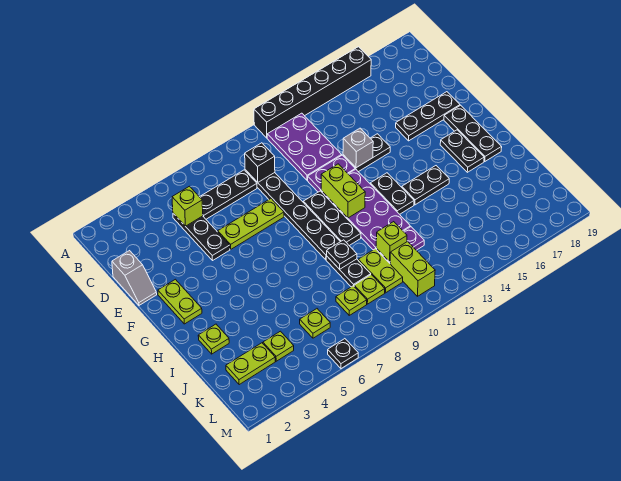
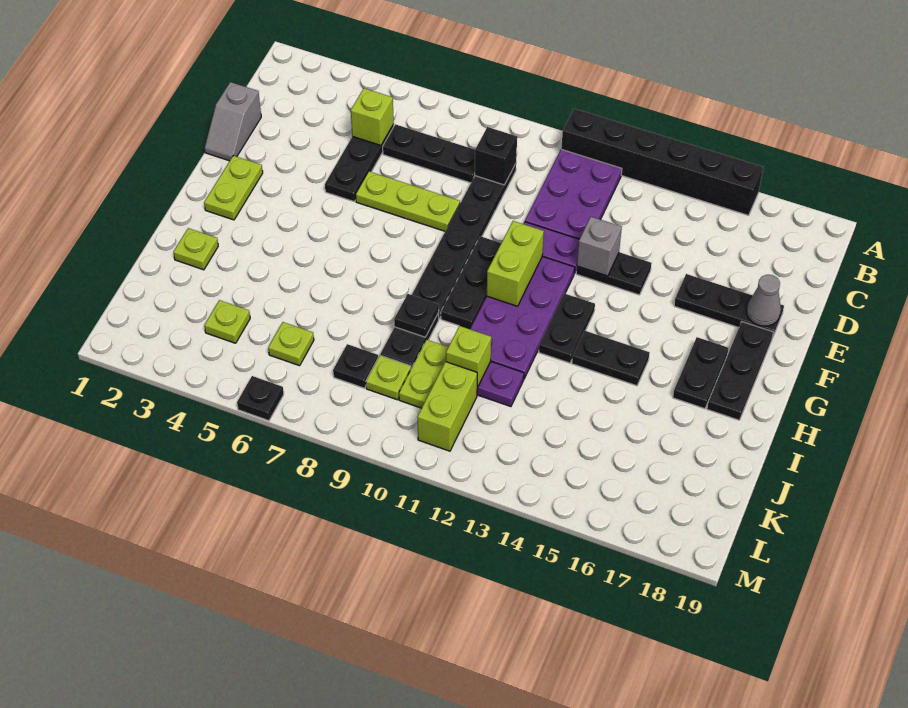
none -> grey cone E18 level 2
lime plate K2:K3 level 1 -> none
lime plate K8 level 1 -> black plate K8 level 1

